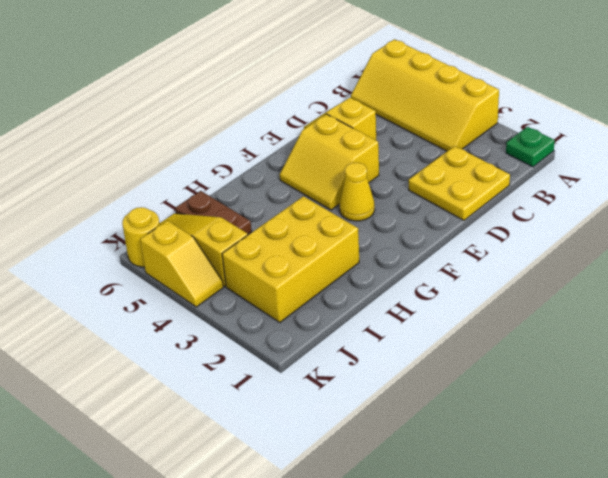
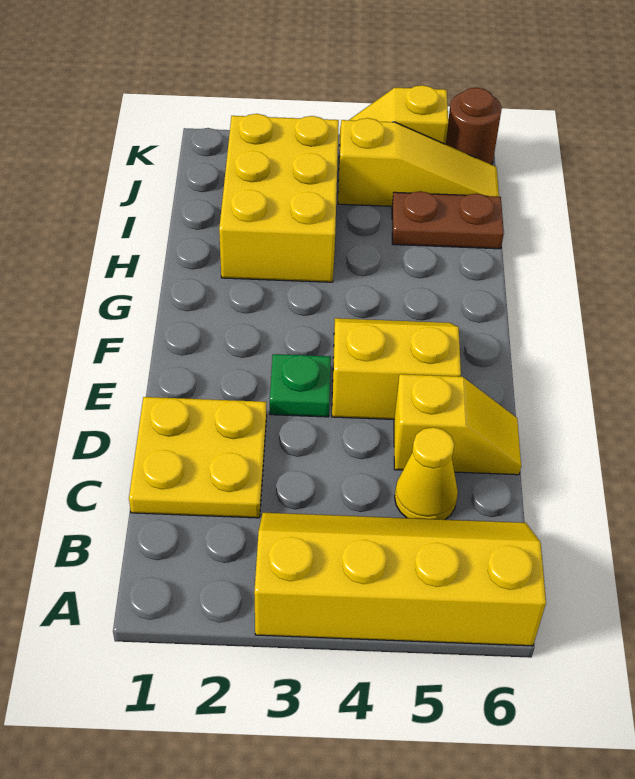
green plate A1 level 1 -> green plate E3 level 1
yellow cone F3 level 1 -> yellow cone C5 level 1
yellow round brick K6 level 1 -> brown round brick K6 level 1

